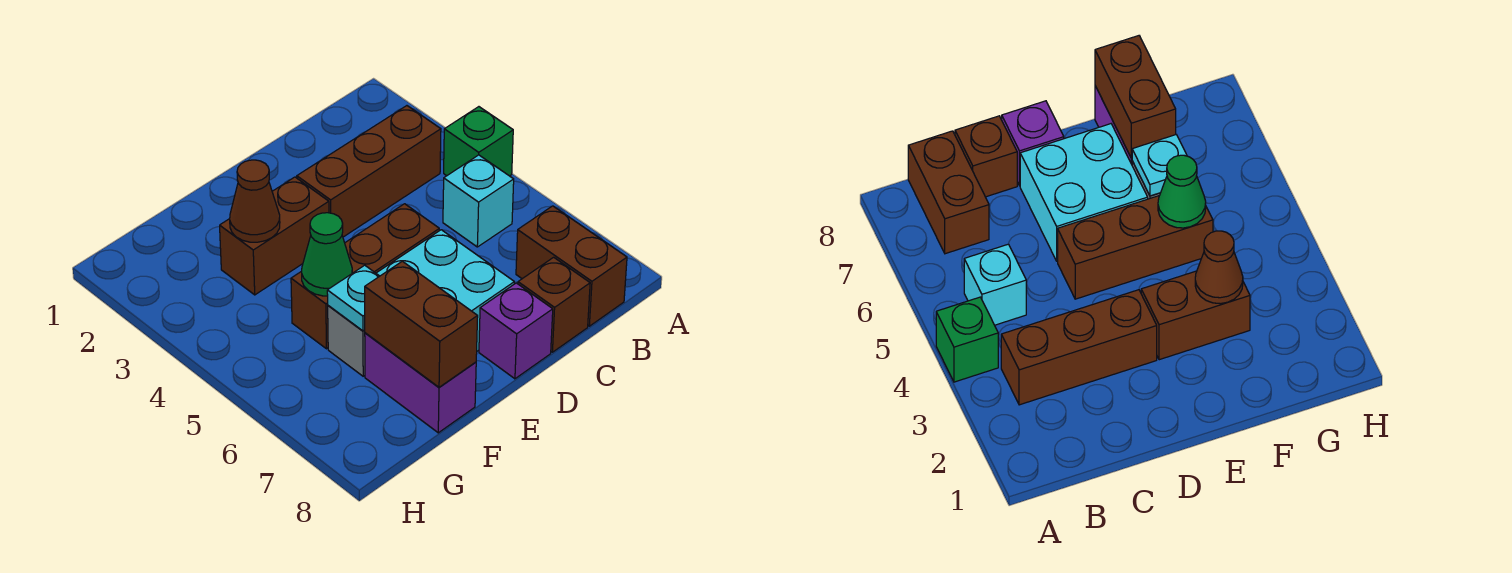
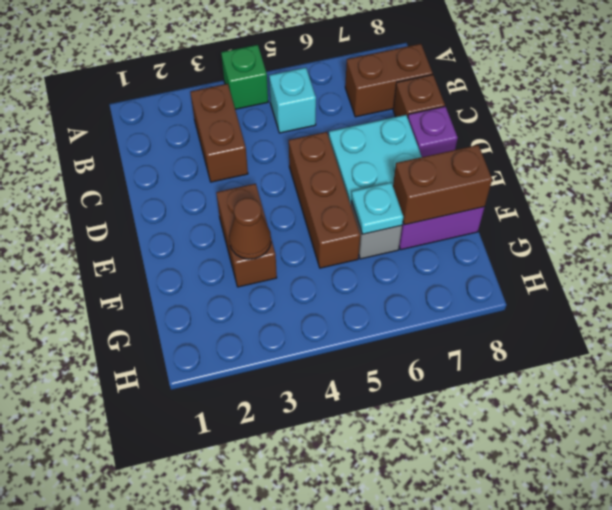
brown brick B3:D3 level 1 -> brown brick B3:C3 level 1
green cone F5 level 2 -> none

